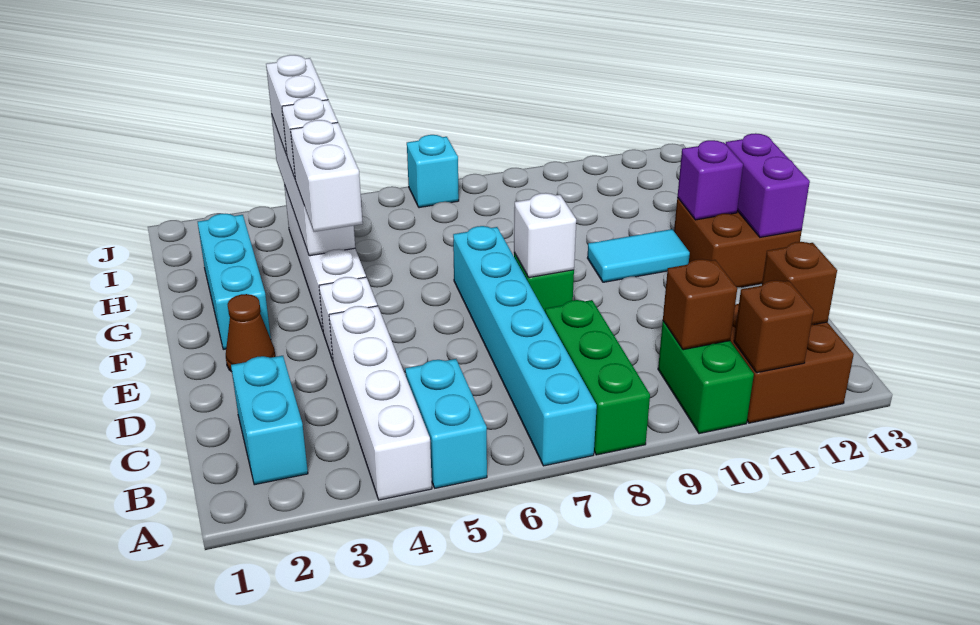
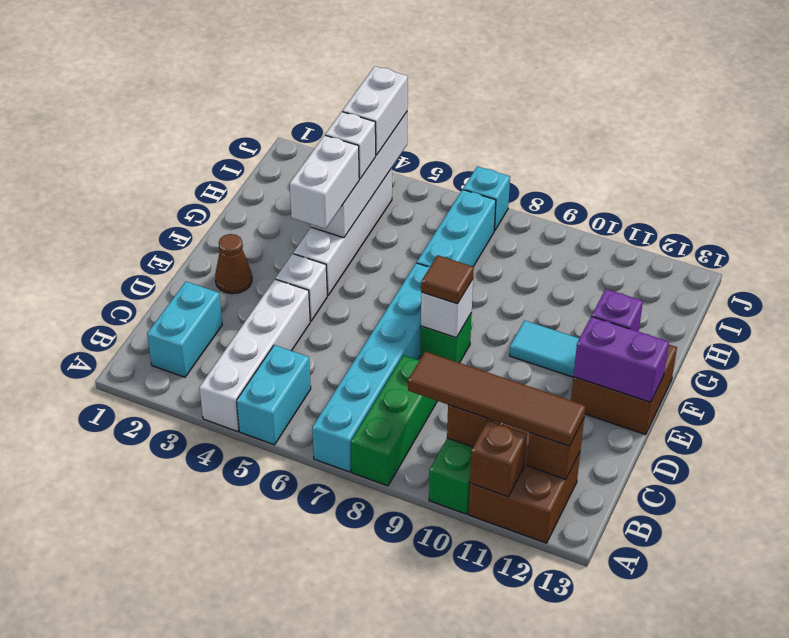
none -> brown tile B9:B12 level 3
none -> brown tile E8 level 3
purple brick E13:F13 level 2 -> purple brick E12:E13 level 2
cyan brick F2:H2 level 1 -> cyan brick G7:I7 level 1

